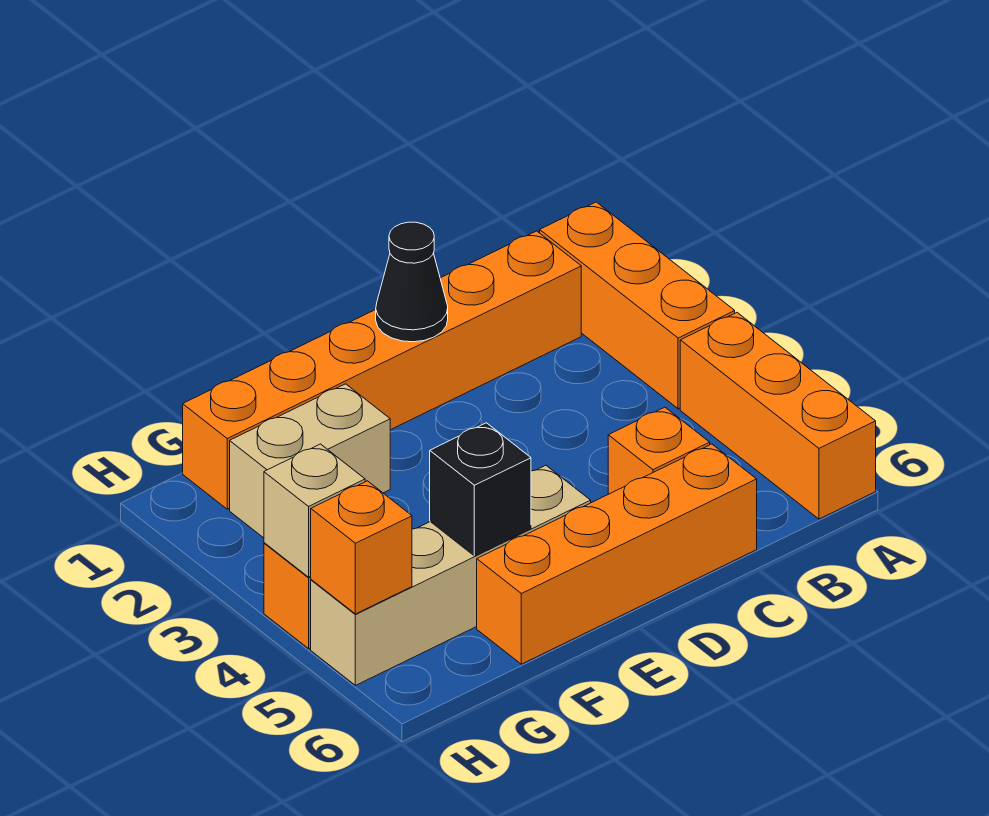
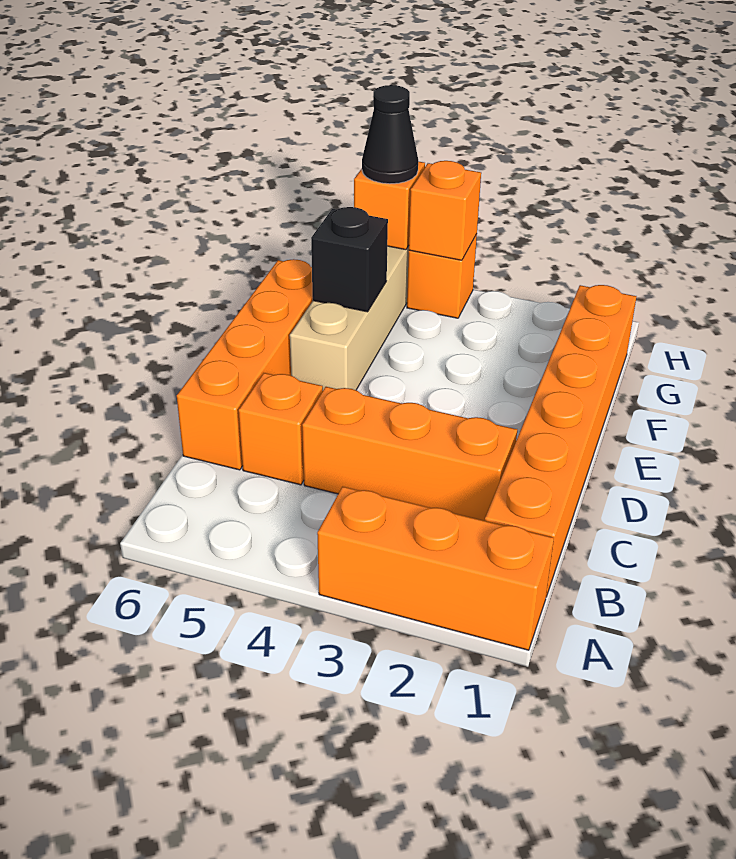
orange brick A4:A6 level 1 -> orange brick C2:C4 level 1
black cone D1 level 2 -> black cone H5 level 3
tan brick F2:G2 level 1 -> none
tan brick H4 level 2 -> orange brick H4 level 2

